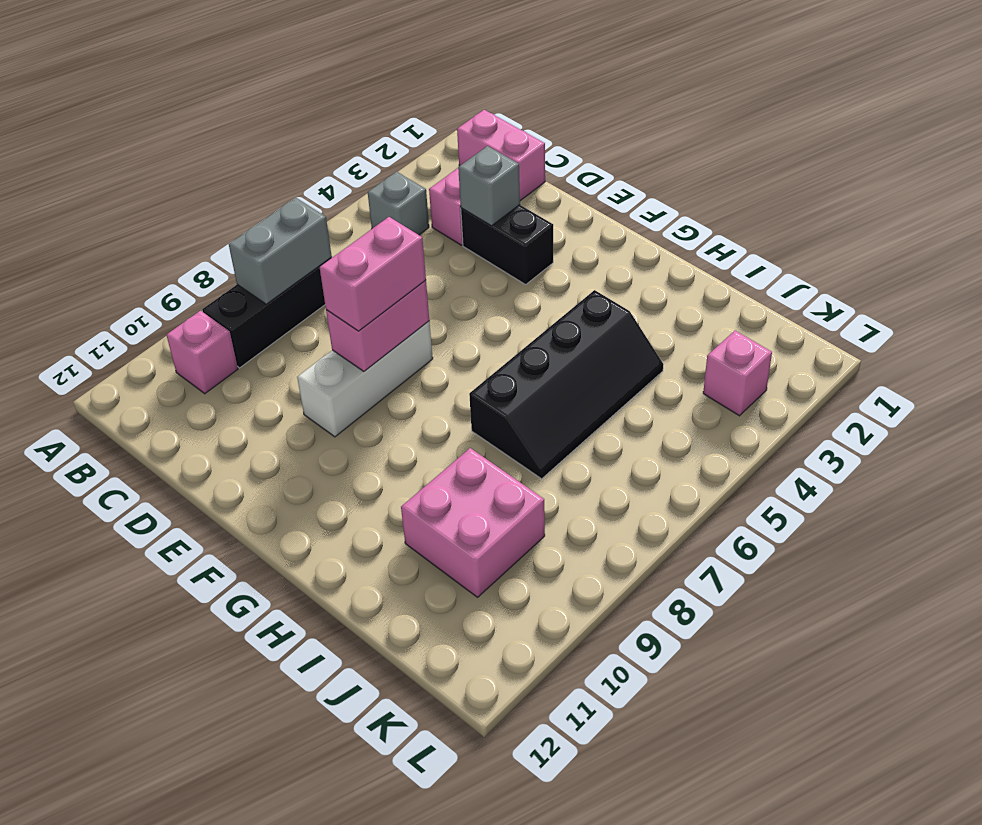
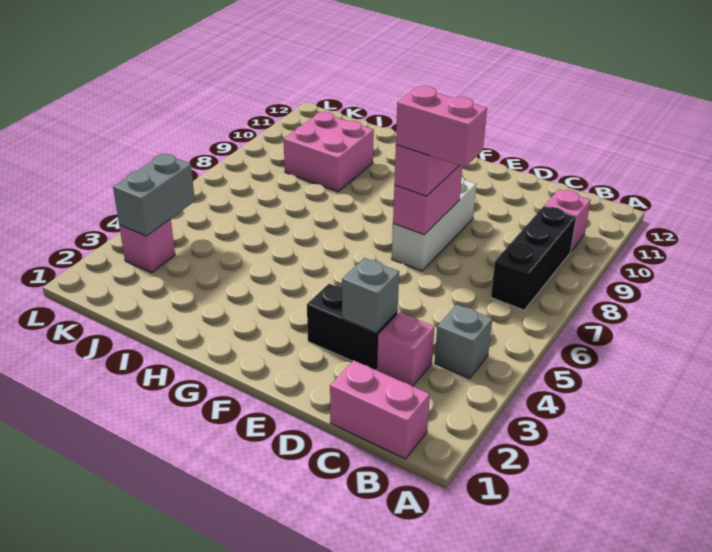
grey brick B7:B8 level 2 -> grey brick K3:K4 level 2
none -> pink brick D7:E7 level 4
black slope H4:I7 level 1 top H -> none

